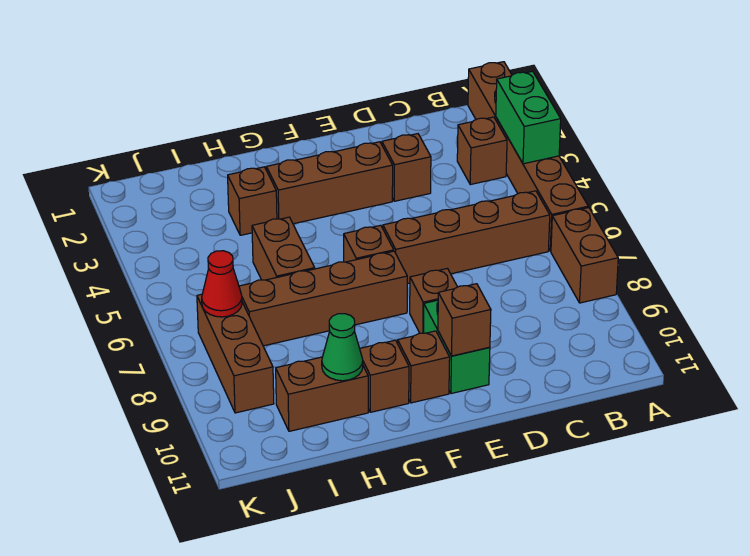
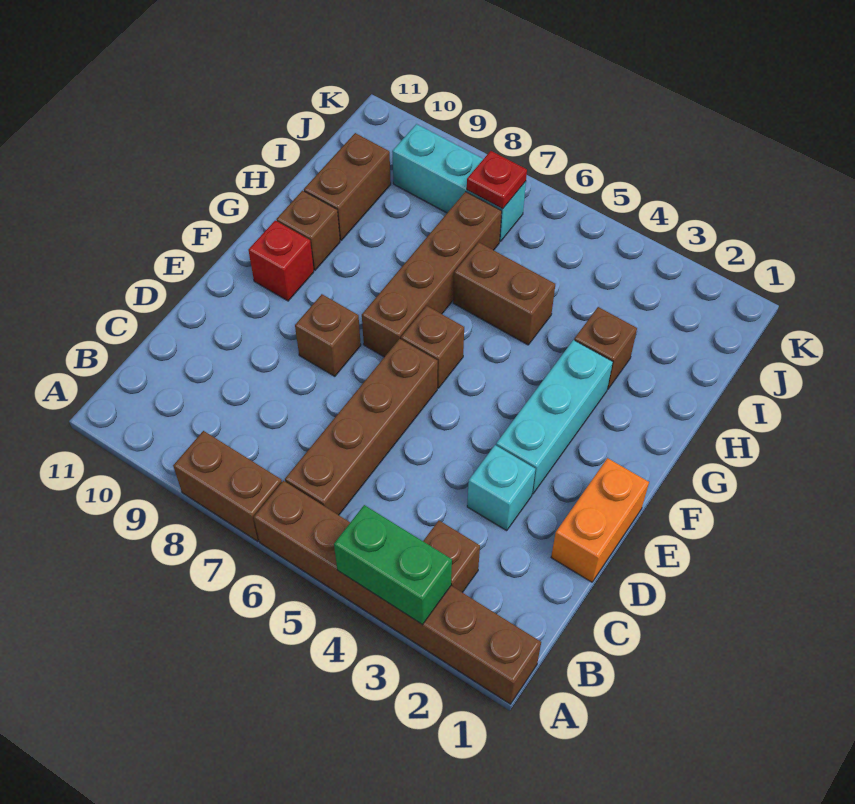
none -> orange brick D1:E1 level 1
brown brick D3 level 1 -> cyan brick D3 level 1
brown brick E3:G3 level 1 -> cyan brick E3:G3 level 1
green brick E9:E10 level 1 -> none
brown brick E10 level 2 -> none
brown brick F10 level 1 -> red brick F10 level 1
green cone H10 level 2 -> none
brown brick J7:J9 level 1 -> cyan brick J7:J9 level 1
red cone J7 level 2 -> red plate J7 level 2

